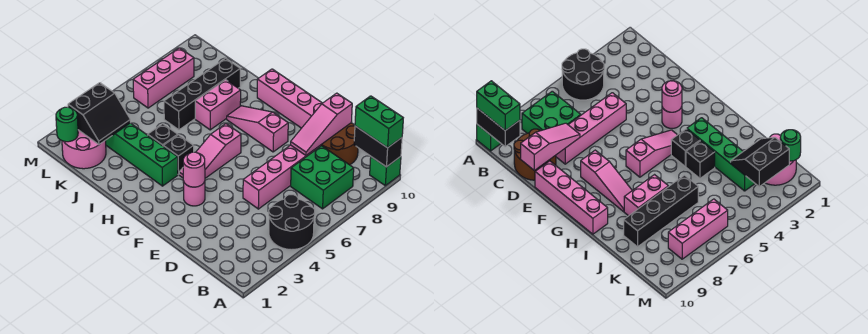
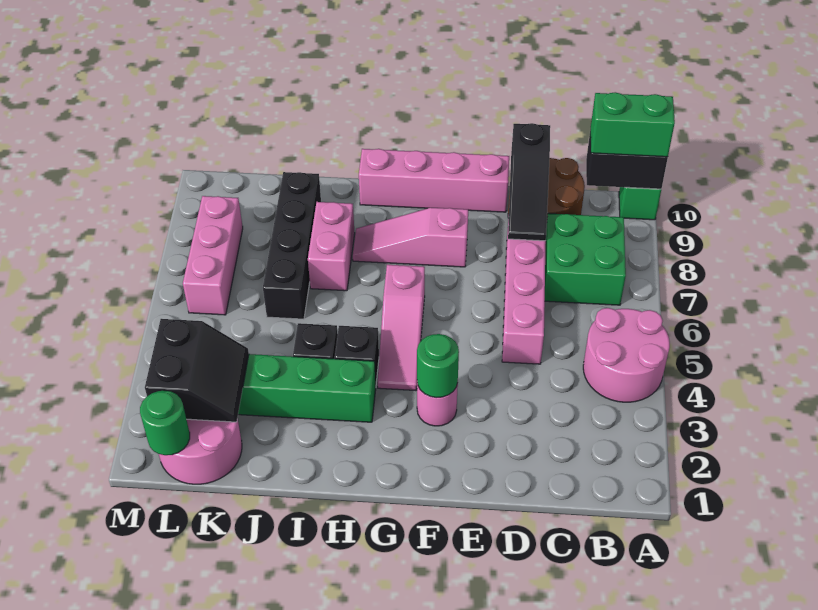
black round brick A4:B5 level 1 -> pink round brick A4:B5 level 1
pink slope D8:D10 level 2 top 10 -> black slope D8:D10 level 2 top 10
pink round brick F3 level 2 -> green round brick F3 level 2

